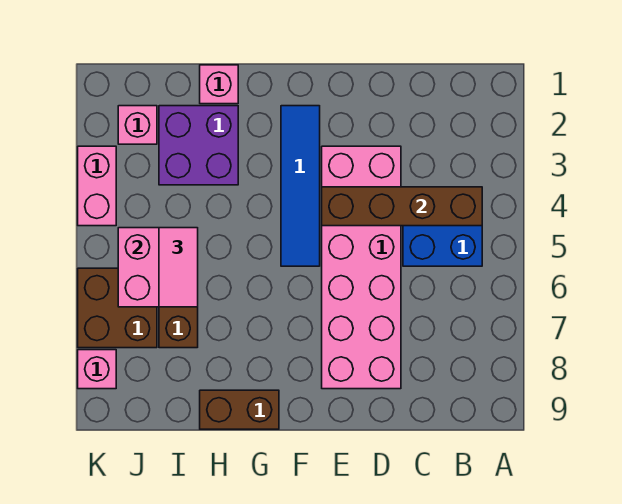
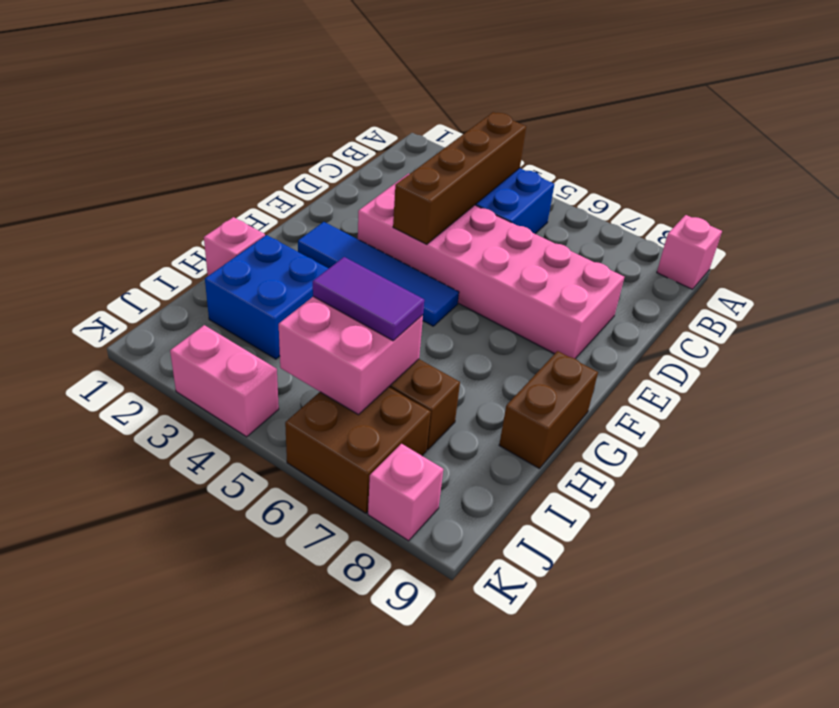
purple brick H2:I3 level 1 -> blue brick H2:I3 level 1
pink tile I5:I6 level 3 -> purple tile I5:I6 level 3
pink brick J2 level 1 -> pink brick A9 level 1

